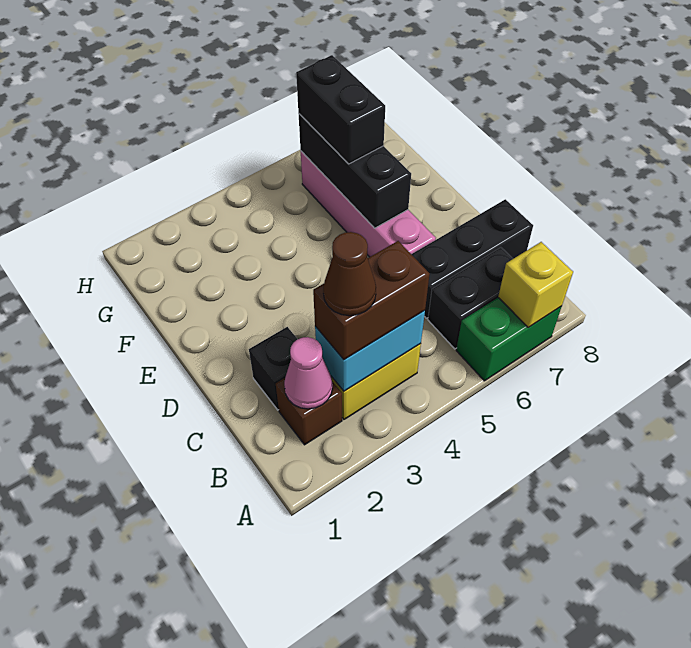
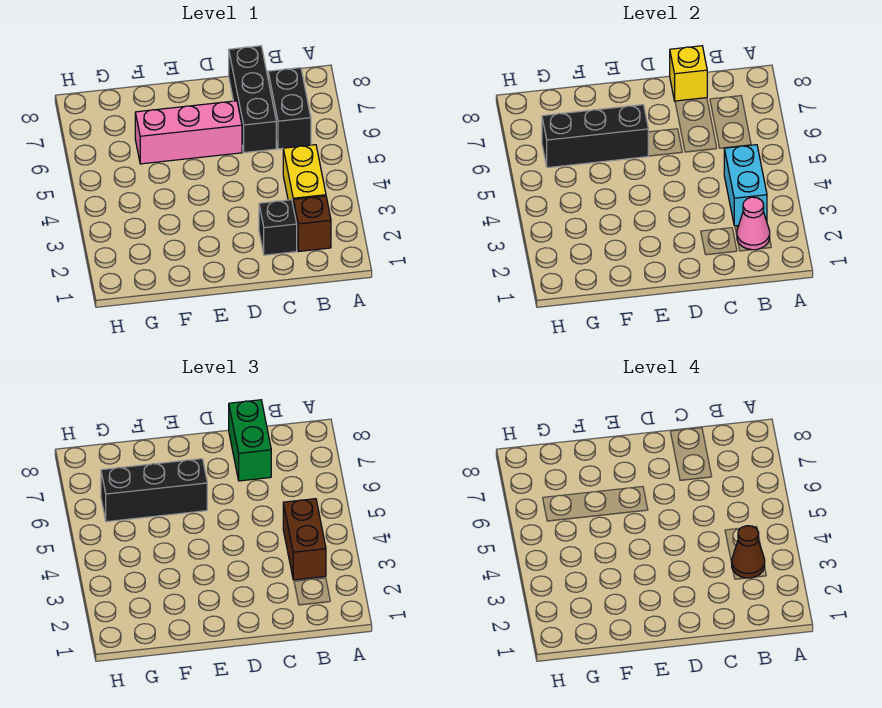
green brick A6:A7 level 1 -> green brick C7:C8 level 3
yellow brick A7 level 2 -> yellow brick C8 level 2
pink brick D6:G6 level 1 -> pink brick D6:F6 level 1
black brick F6:G6 level 3 -> black brick E6:G6 level 3

